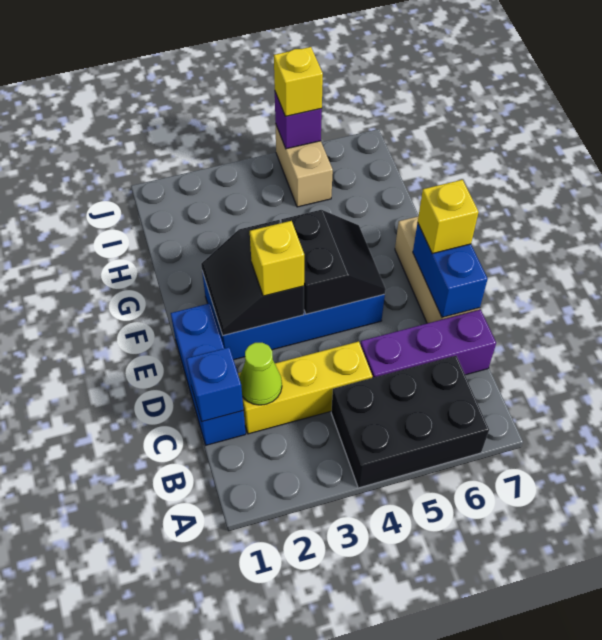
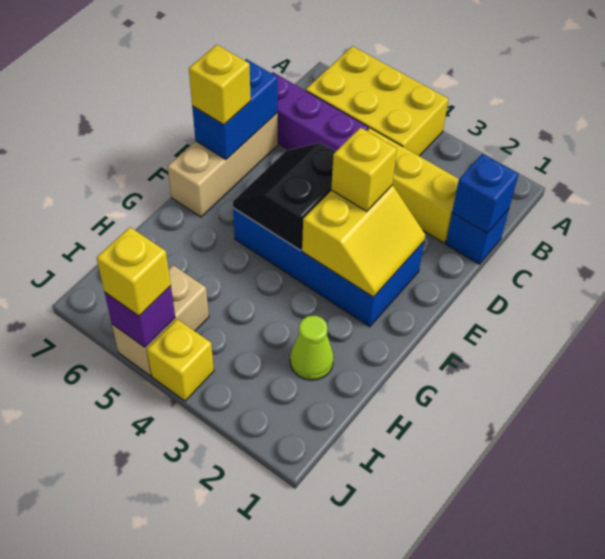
black brick A4:B6 level 1 -> yellow brick A4:B6 level 1
blue brick C1:E1 level 1 -> blue brick C1 level 1
lime cone C2 level 2 -> lime cone H2 level 1
black slope E2:F3 level 2 top 3 -> yellow slope E2:F3 level 2 top 3
none -> yellow brick J4 level 1

